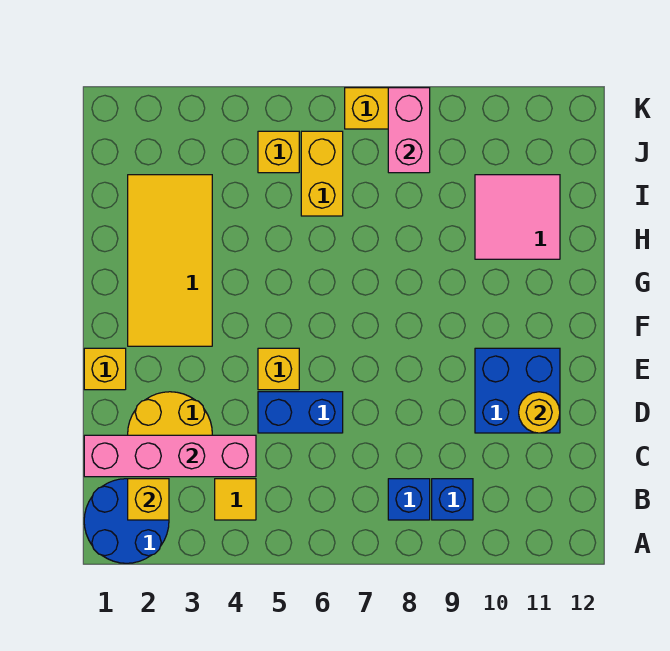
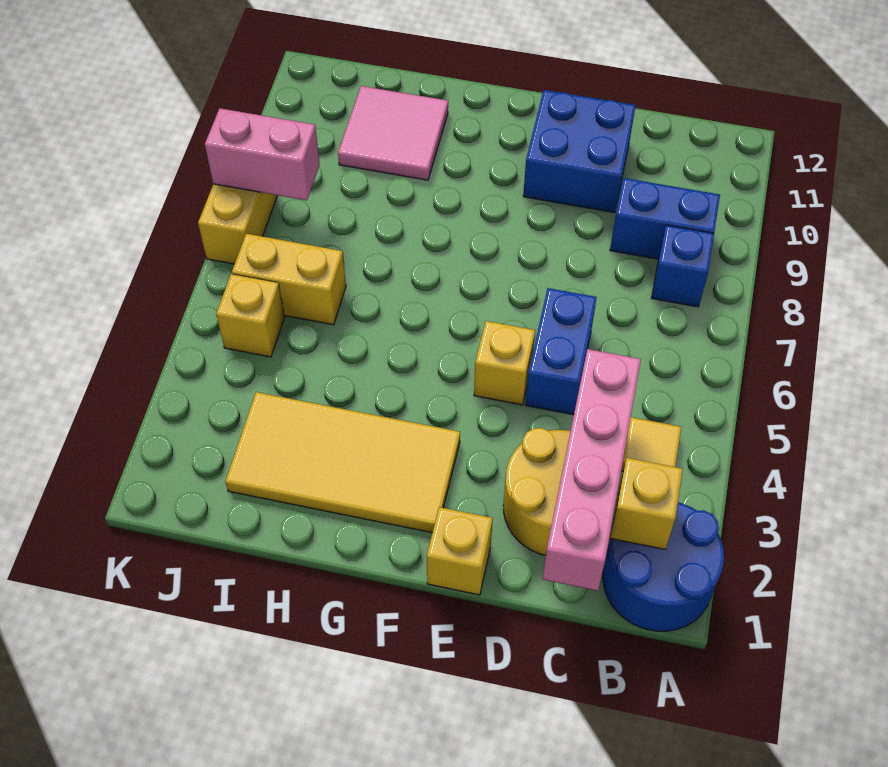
blue brick B9 level 1 -> blue brick B9:C9 level 1
yellow round brick D11 level 2 -> none

